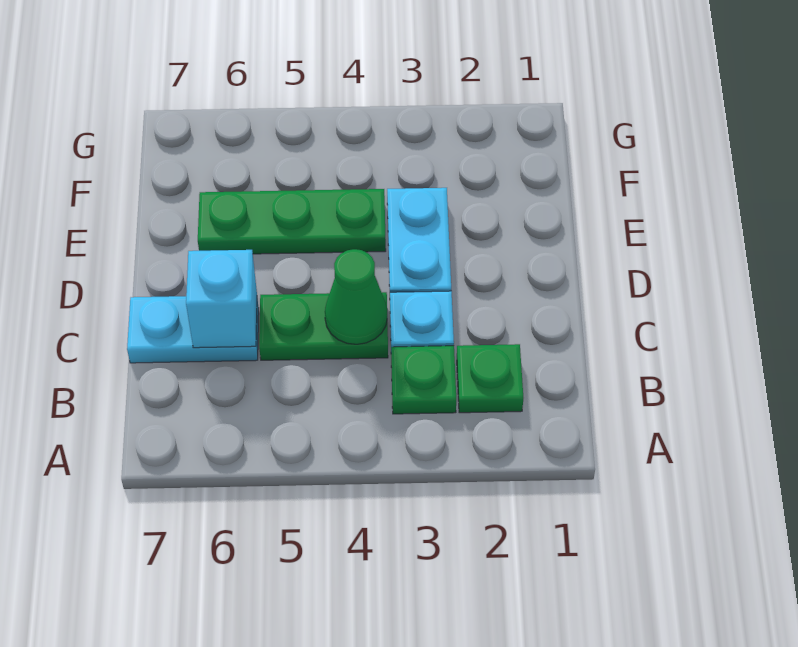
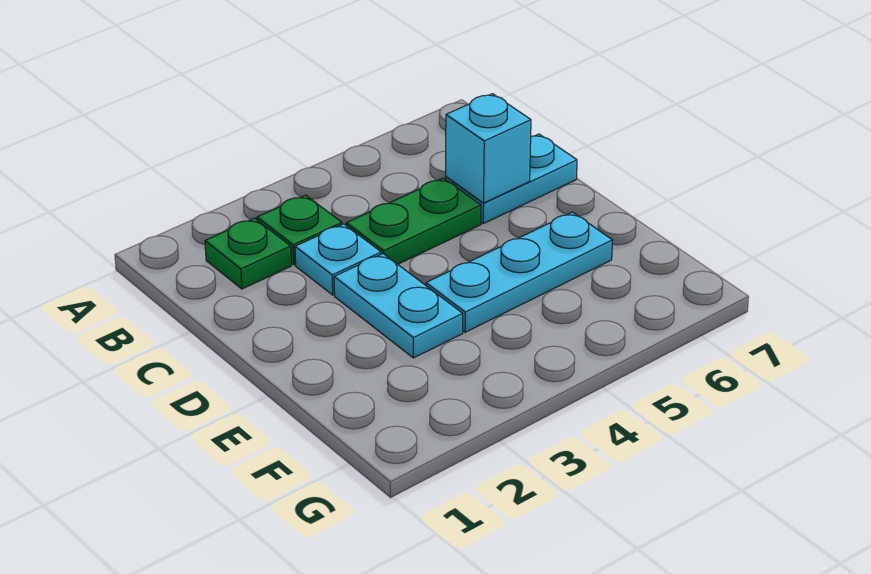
green cone C4 level 2 -> none
green plate E4:E6 level 1 -> cyan plate E4:E6 level 1

